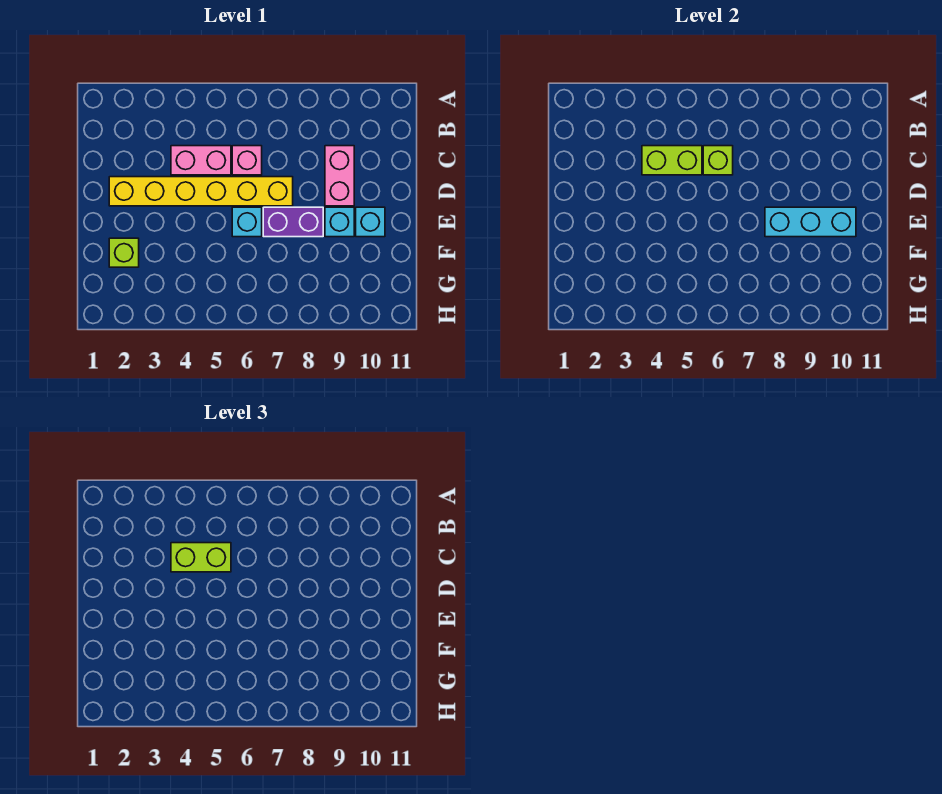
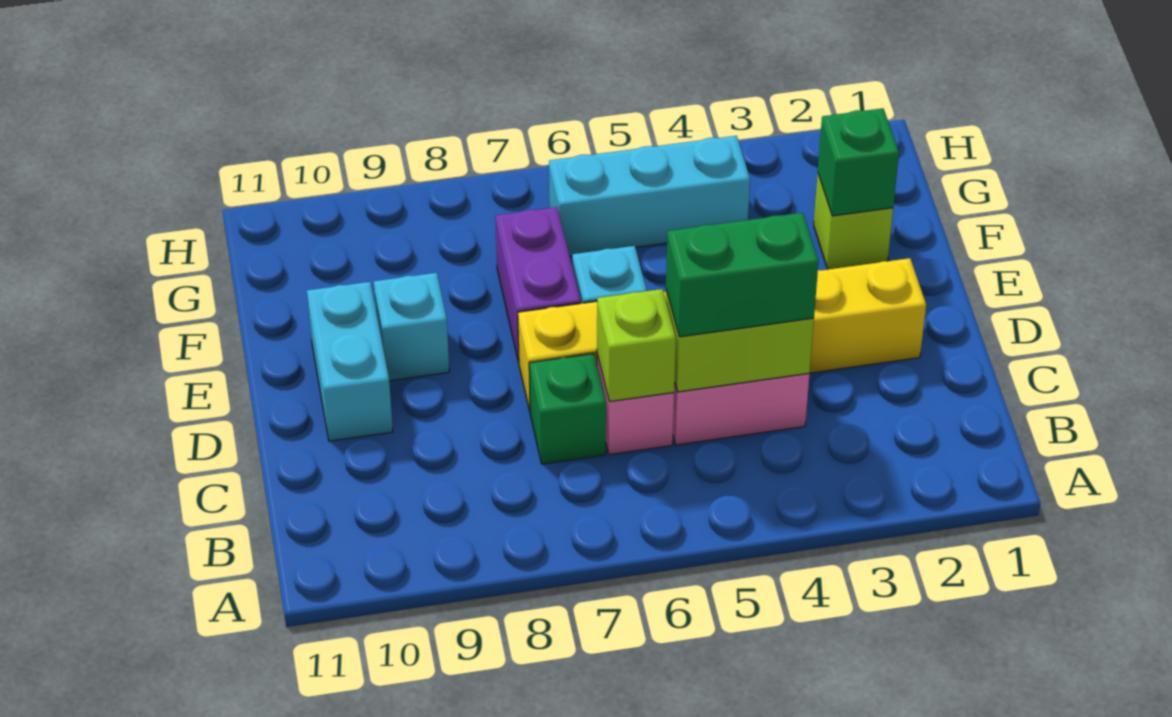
lime brick C4:C5 level 3 -> green brick C4:C5 level 3
none -> green brick C7 level 1
pink brick C9:D9 level 1 -> none
purple brick E7:E8 level 1 -> purple brick E7:F7 level 1
cyan brick E8:E10 level 2 -> cyan brick G4:G6 level 1
cyan brick E10 level 1 -> cyan brick D10:E10 level 1
none -> green brick F2 level 2

